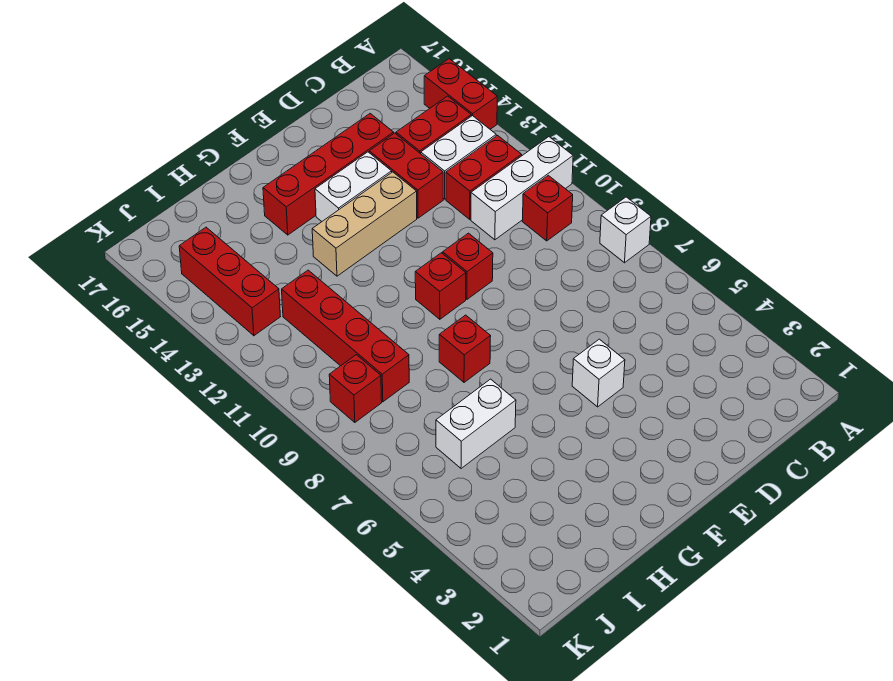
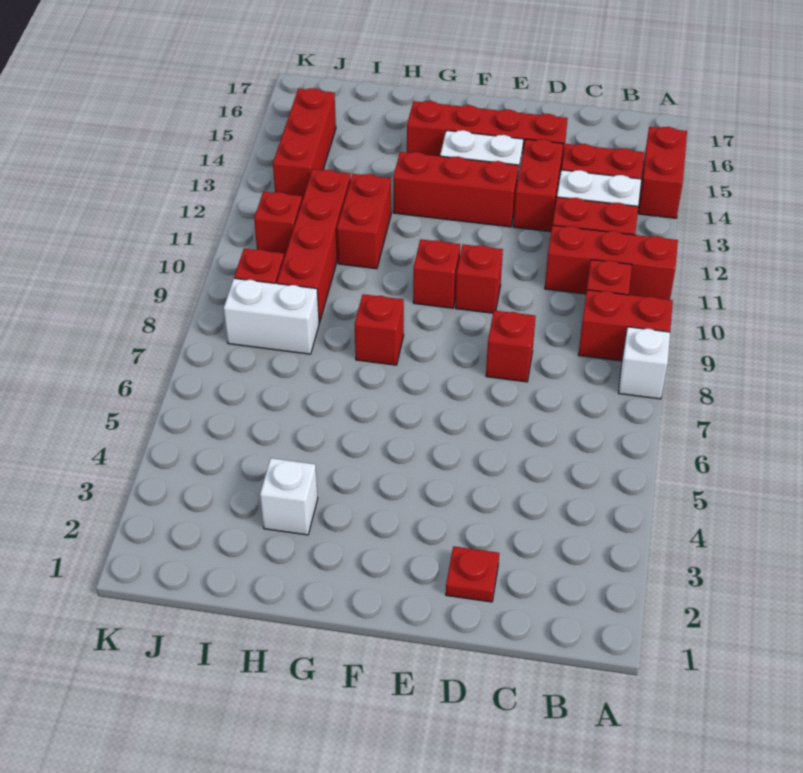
none -> red brick A9:B9 level 1
white brick A11:C11 level 1 -> red brick A11:C11 level 1
none -> red plate D2 level 1
none -> red brick D8 level 1
white brick E5 level 1 -> white brick H3 level 1
tan brick E13:G13 level 1 -> red brick E13:G13 level 1
white brick H6:I6 level 1 -> white brick I8:J8 level 1
none -> red brick H11:H12 level 1
none -> red brick J11 level 1

